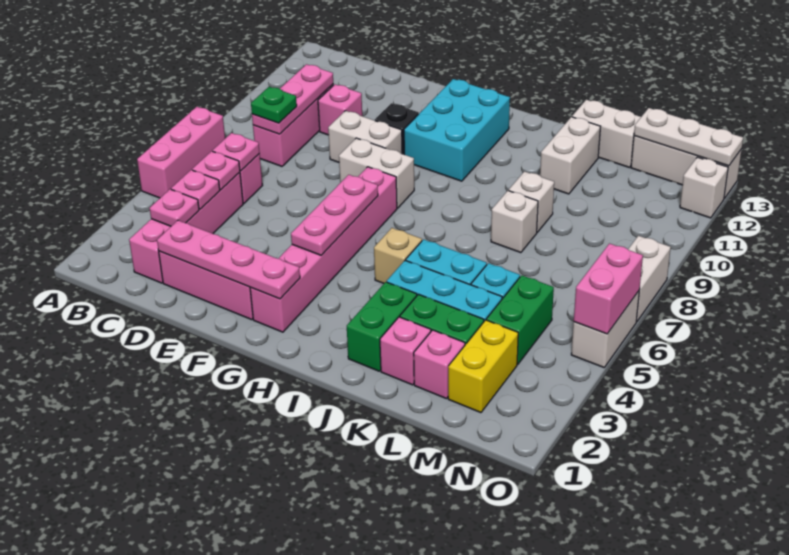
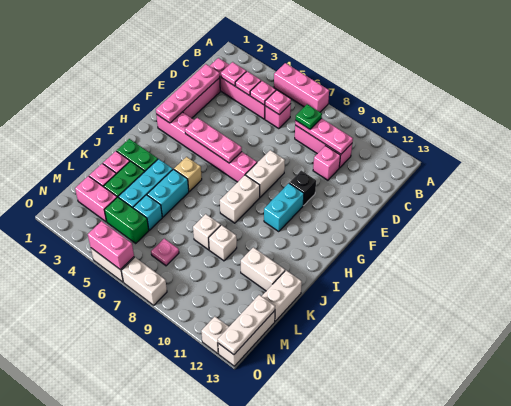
white brick E9:F9 level 1 -> white brick H8:I8 level 1
cyan brick G10:H12 level 1 -> cyan brick G10:H10 level 1
yellow brick M2:M3 level 1 -> pink brick M2:M3 level 1
none -> pink plate M7 level 1

